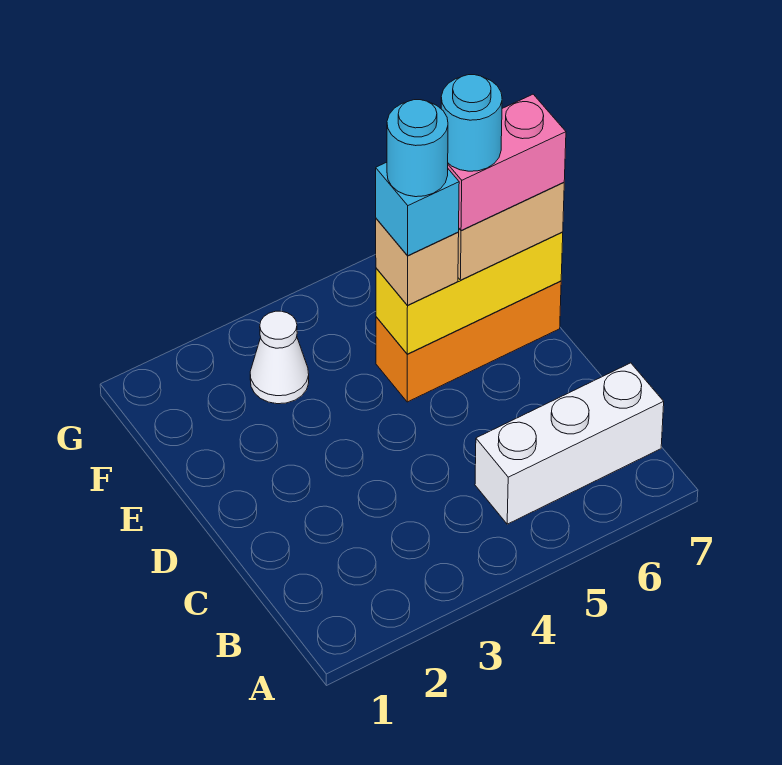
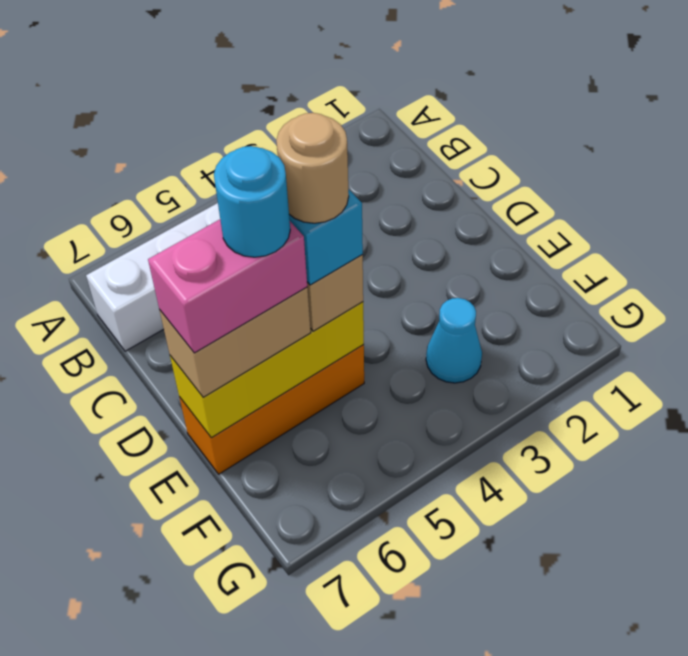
cyan round brick E5 level 5 -> tan round brick E5 level 5
white cone F3 level 1 -> cyan cone F3 level 1

